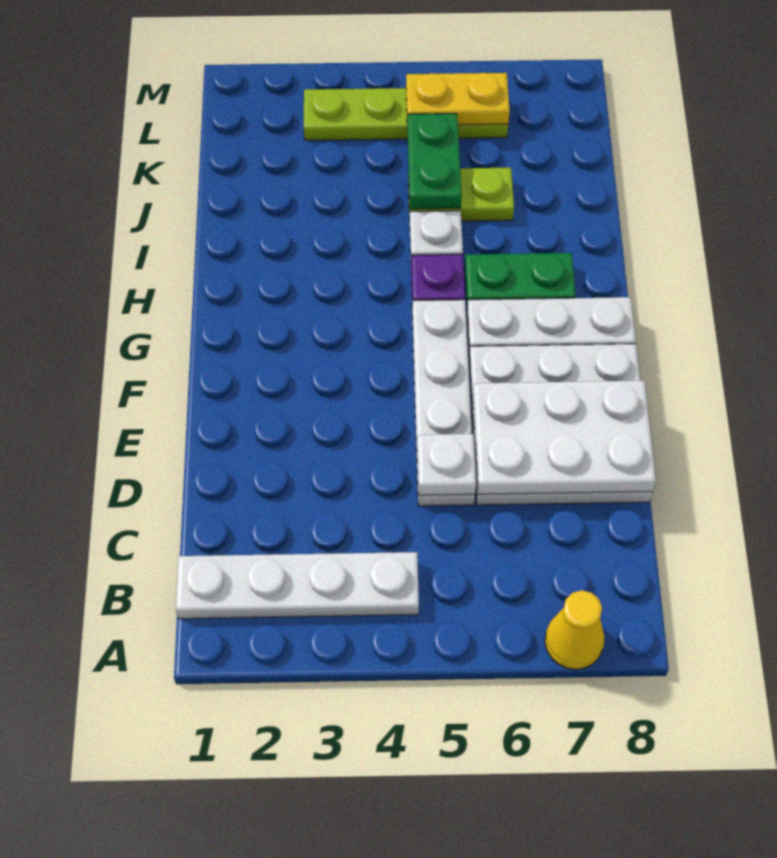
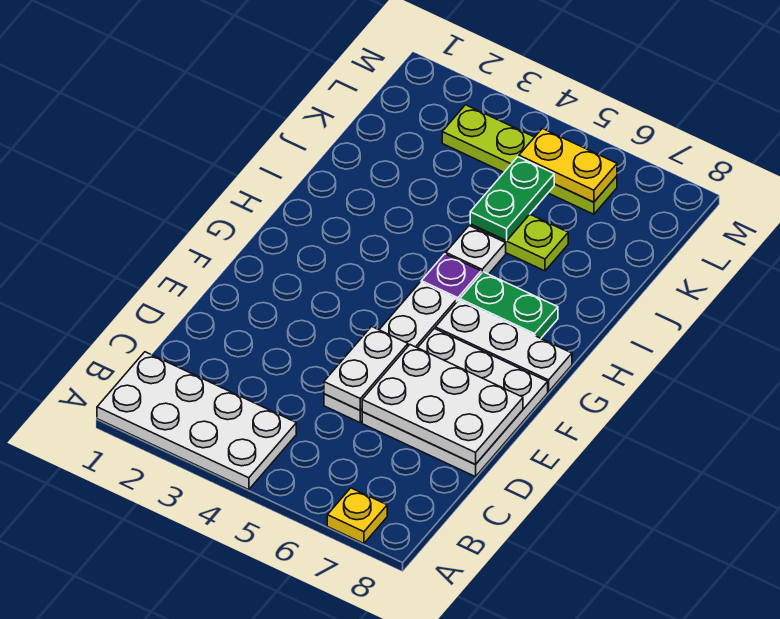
yellow cone A7 level 1 -> yellow plate A7 level 1
white plate B1:B4 level 1 -> white plate A1:B4 level 1
white plate D5 level 2 -> white plate D5:E5 level 2

